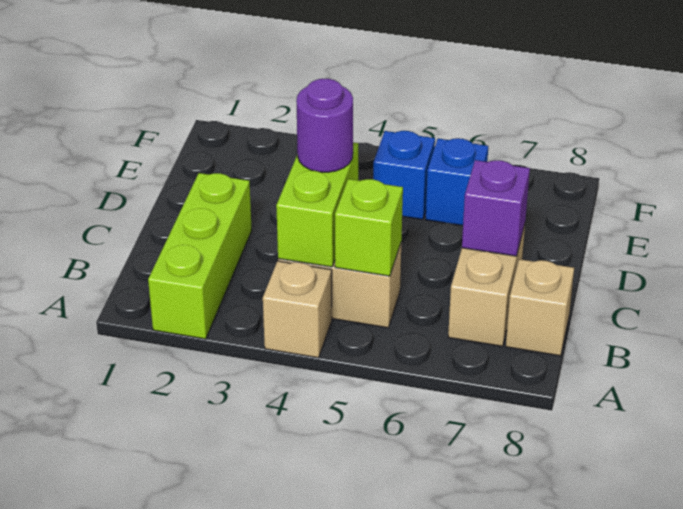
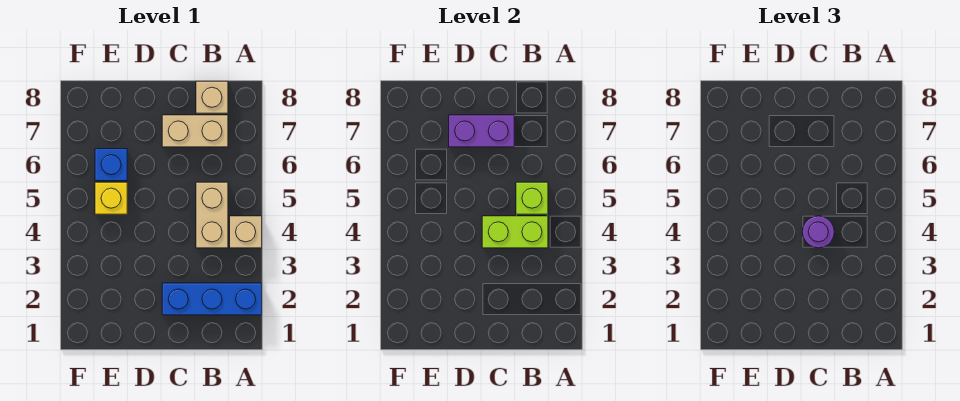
lime brick A2:C2 level 1 -> blue brick A2:C2 level 1
purple brick C7 level 2 -> purple brick C7:D7 level 2
blue brick E5 level 1 -> yellow brick E5 level 1

